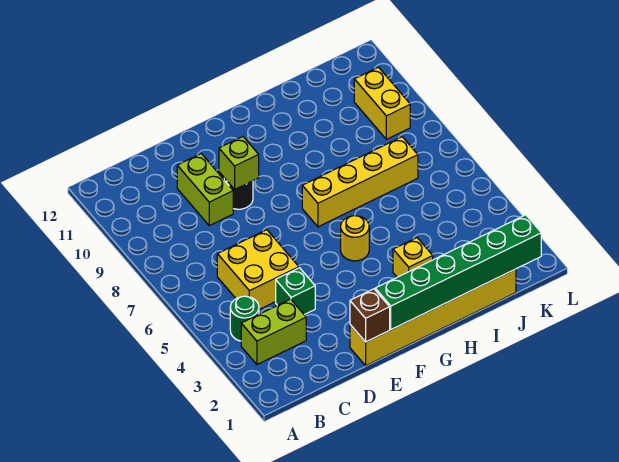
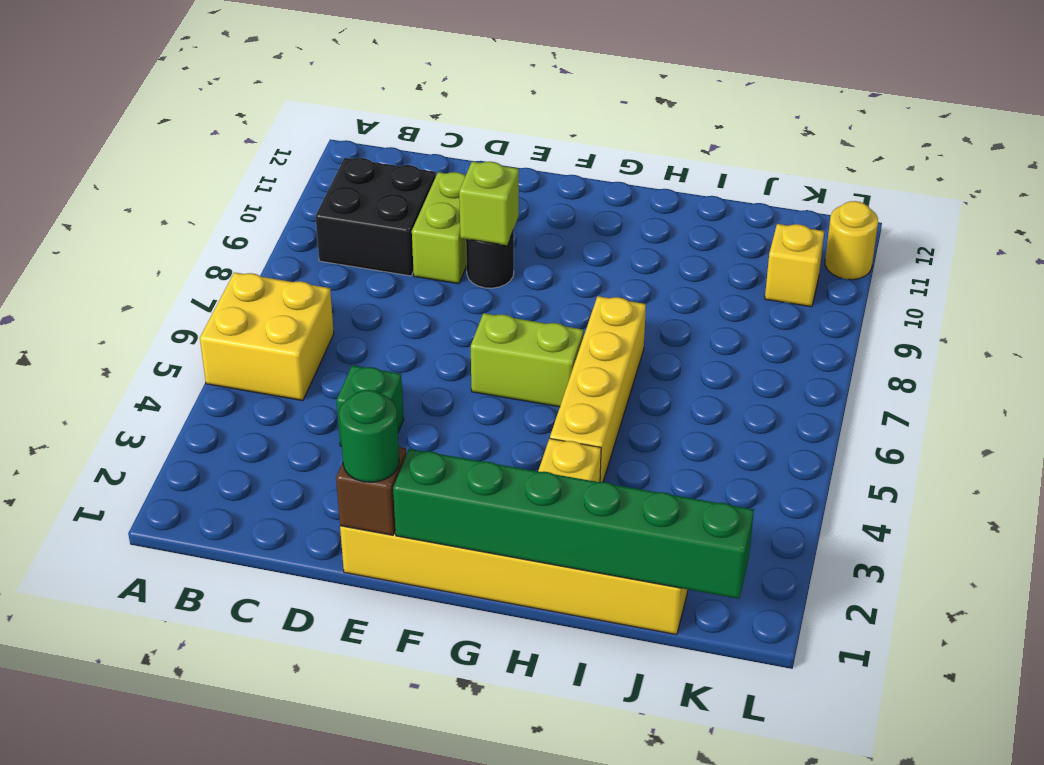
lime brick B3:C3 level 1 -> lime brick F6:G6 level 1
green round brick B4 level 1 -> green round brick E1 level 3
none -> black brick B9:C10 level 1
yellow brick C5:D6 level 1 -> yellow brick A5:B6 level 1
yellow round brick G5 level 1 -> yellow round brick L11 level 1
yellow brick G7:J7 level 1 -> yellow brick H4:H7 level 1
yellow brick K9:K10 level 1 -> yellow brick K10 level 1

